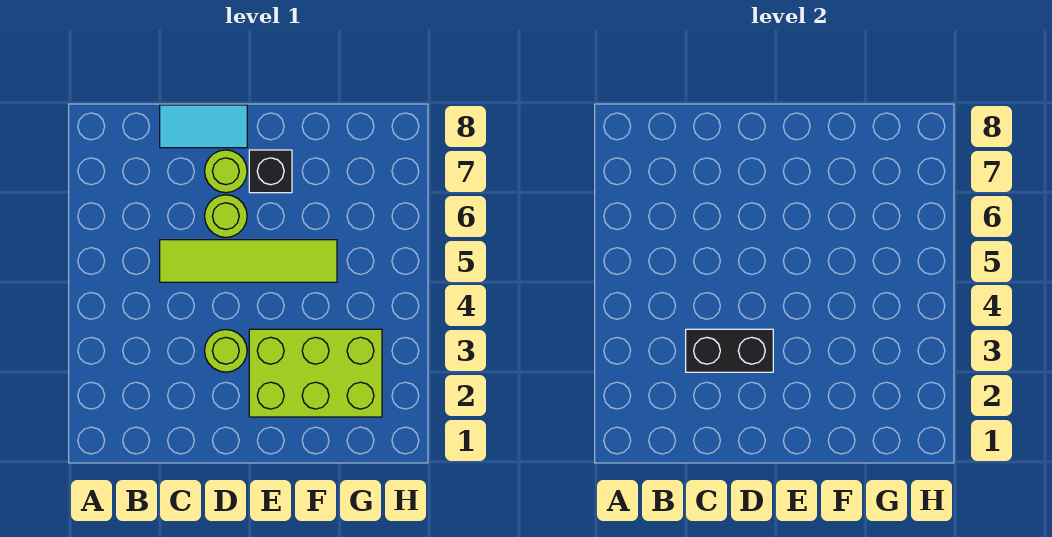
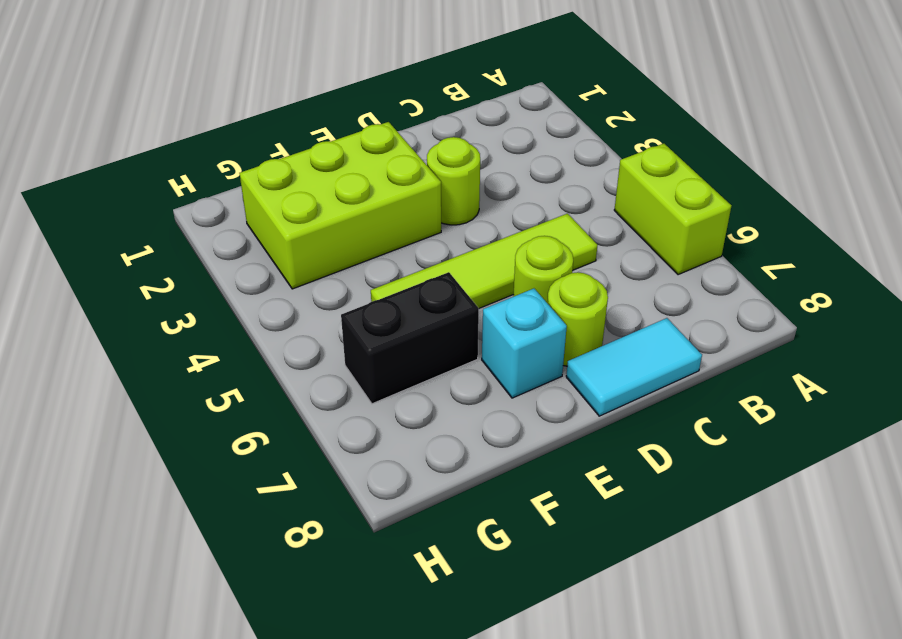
none -> lime brick A5:A6 level 1
black brick C3:D3 level 2 -> black brick F6:G6 level 1
black brick E7 level 1 -> cyan brick E7 level 1

